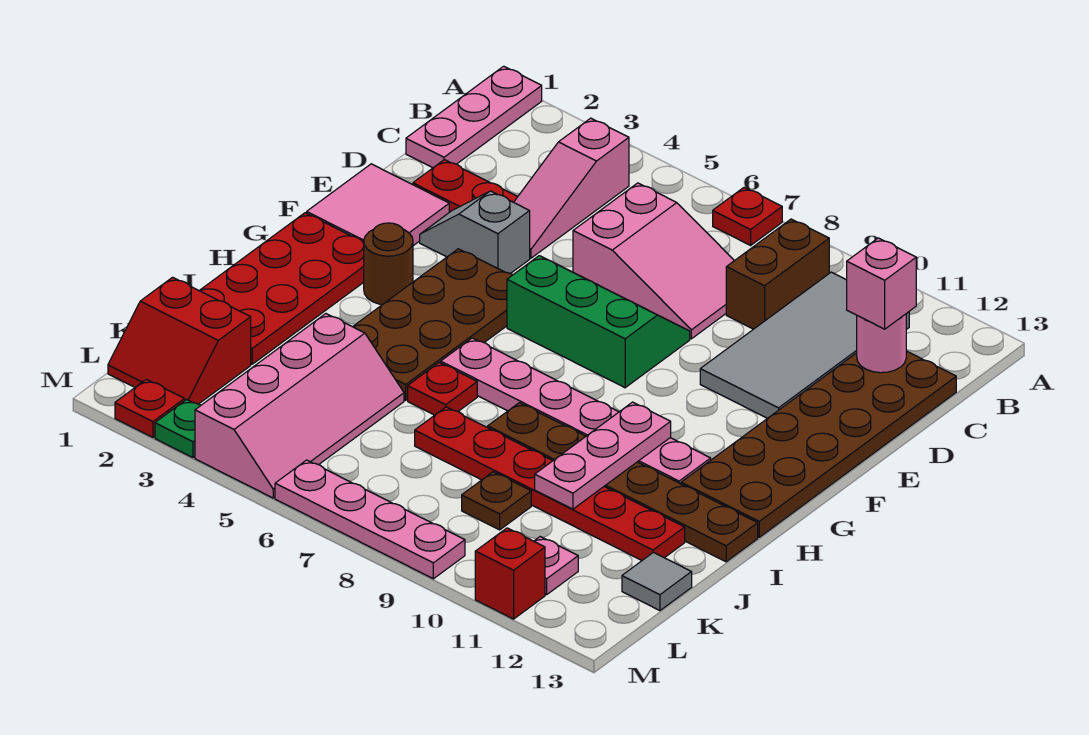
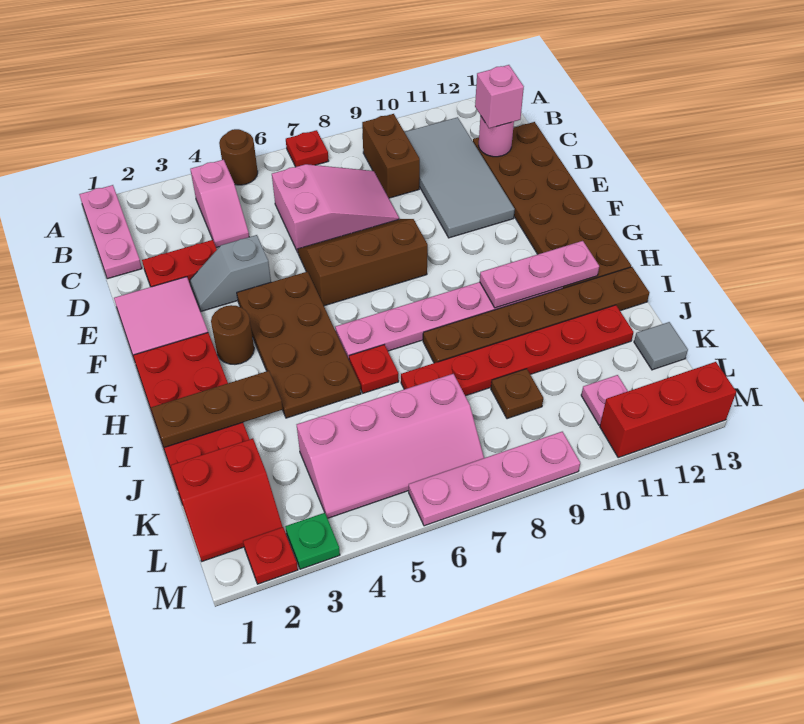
none -> brown round brick A5 level 1
pink slope B4:D4 level 1 top B -> pink slope B4:C4 level 1 top B
green slope E6:F8 level 1 top F -> brown slope E6:F8 level 1 top F
pink plate H10:J10 level 2 -> pink plate H10:H12 level 2
none -> brown plate I1:I3 level 2
pink slope J4:M5 level 1 top 4 -> pink slope K4:L7 level 1 top K
red brick M11 level 1 -> red brick M11:M13 level 1

